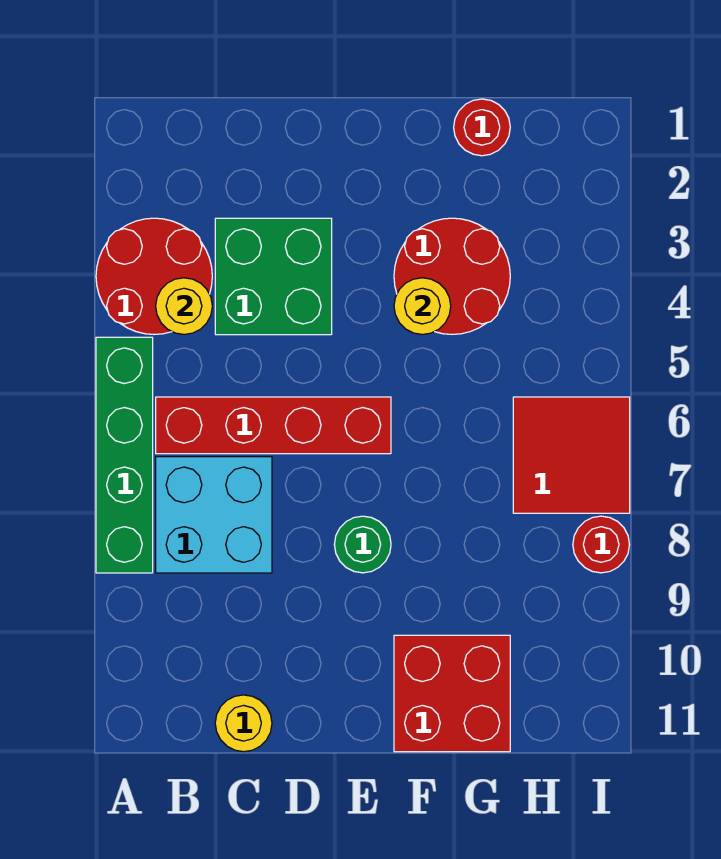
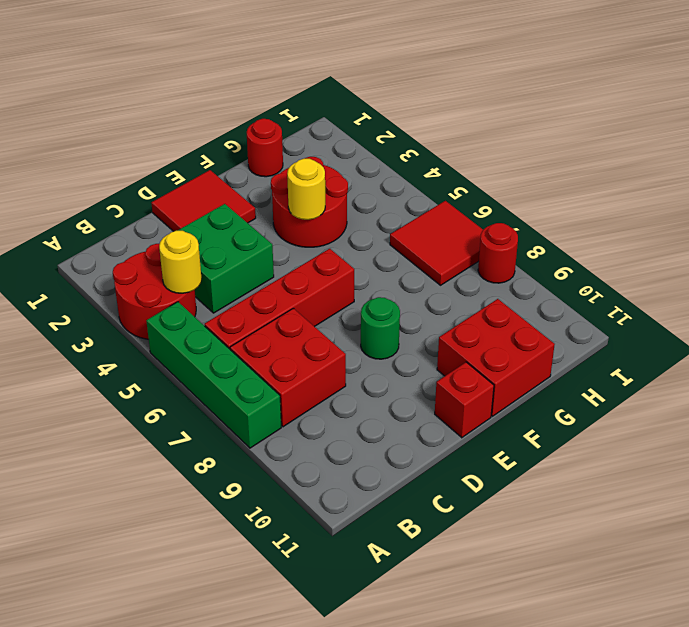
cyan brick B7:C8 level 1 -> red brick B7:C8 level 1
yellow round brick C11 level 1 -> none
none -> red tile D1:E2 level 1
none -> red brick E11 level 1

